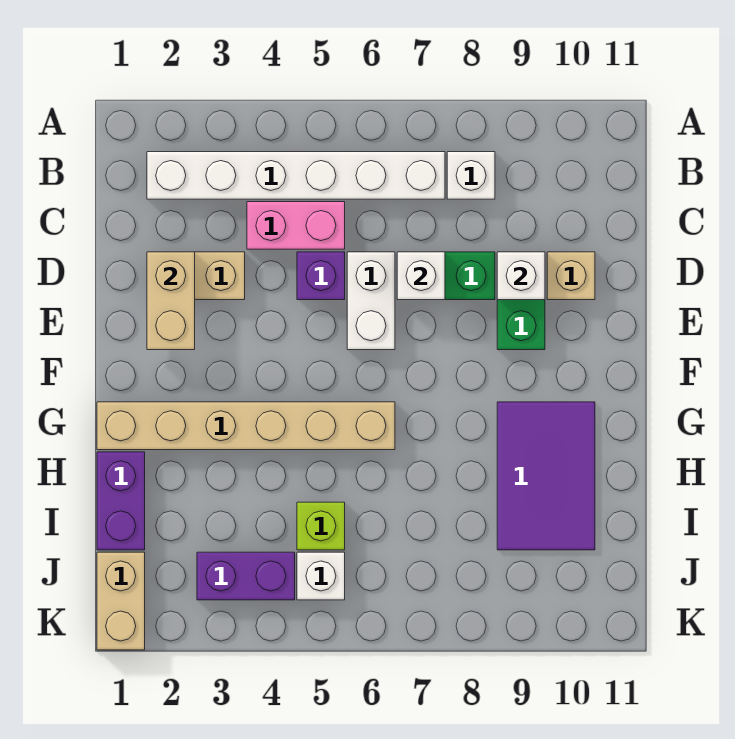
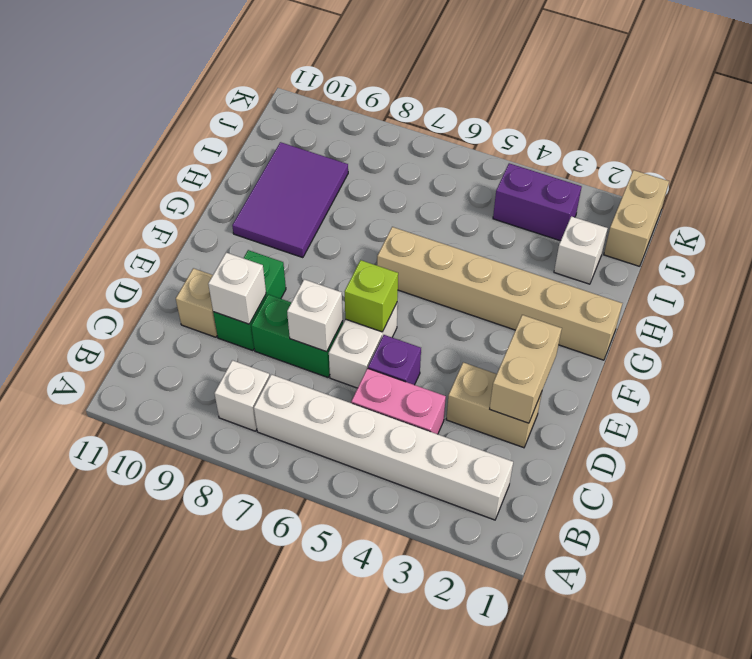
purple brick H1:I1 level 1 -> none
lime brick I5 level 1 -> lime brick E6 level 2
white brick J5 level 1 -> white brick I2 level 1

